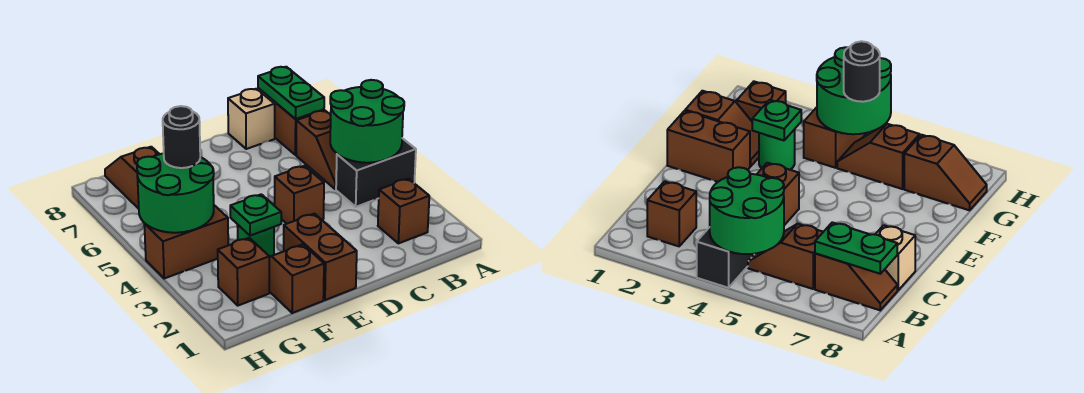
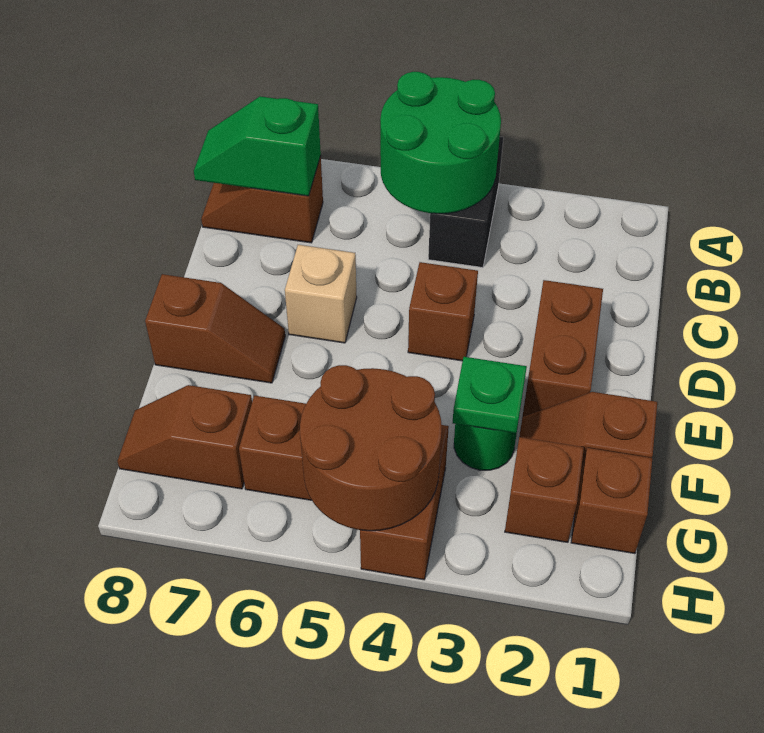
brown brick B2 level 1 -> brown brick G1 level 1
brown slope B5:B6 level 1 top 6 -> brown slope E7:E8 level 1 top 8
green plate B7:B8 level 2 -> green slope B7:B8 level 2 top 7
tan brick C8 level 1 -> tan brick D6 level 1
brown brick E1:E2 level 1 -> brown brick D2:E2 level 1
green round brick G4:H5 level 2 -> brown round brick G4:H5 level 2
black round brick G5 level 3 -> none

